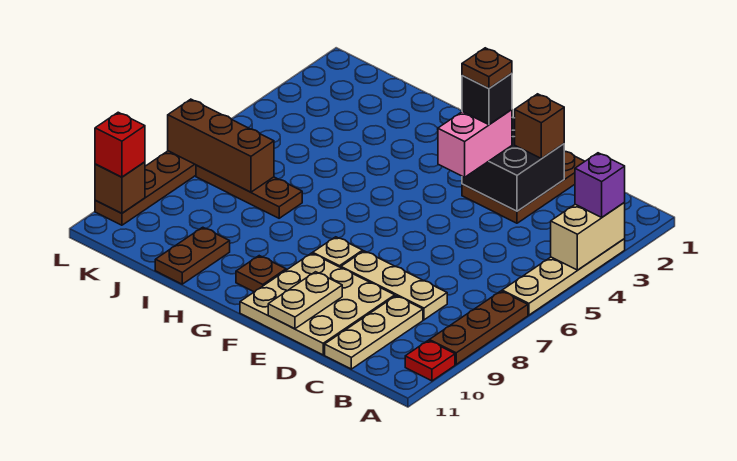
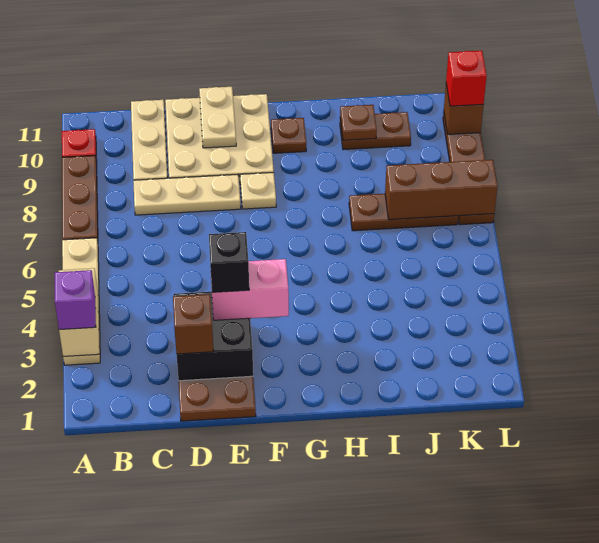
pink brick E3:E4 level 3 -> pink brick E3:F3 level 3
brown plate E3 level 5 -> brown plate I10 level 2
brown plate I10:I11 level 1 -> brown plate I10:J10 level 1

